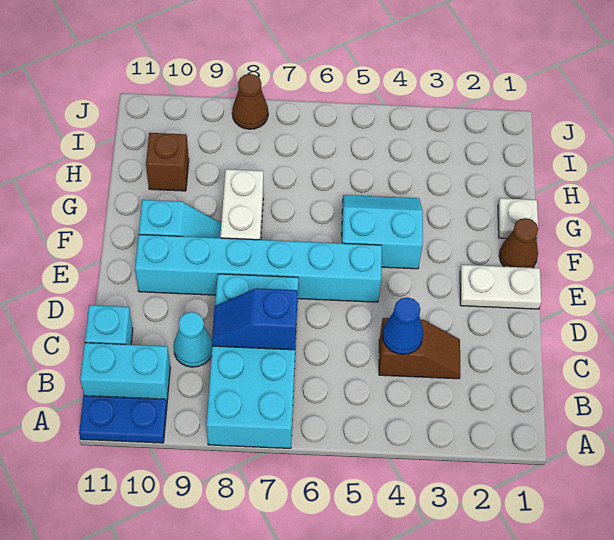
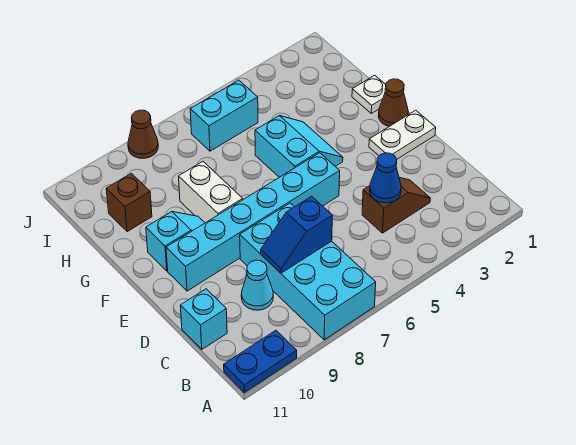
cyan brick B10:B11 level 1 -> cyan brick I5:I6 level 1
cyan slope F4:G5 level 1 top F -> cyan slope F4:G5 level 1 top 5

